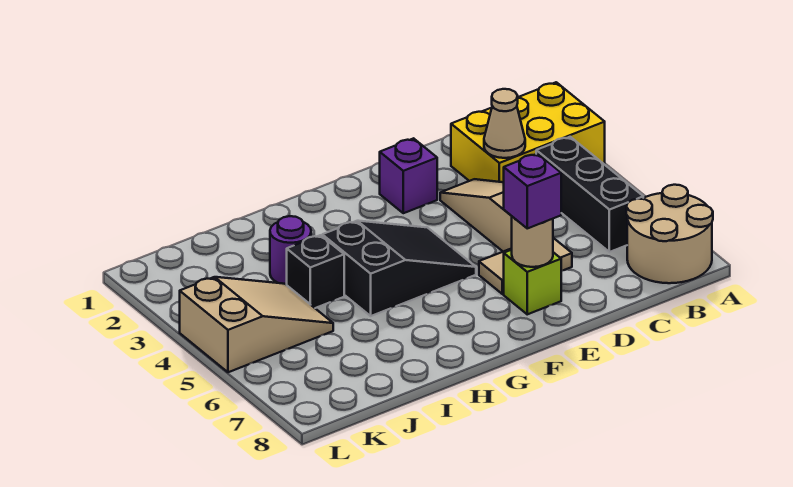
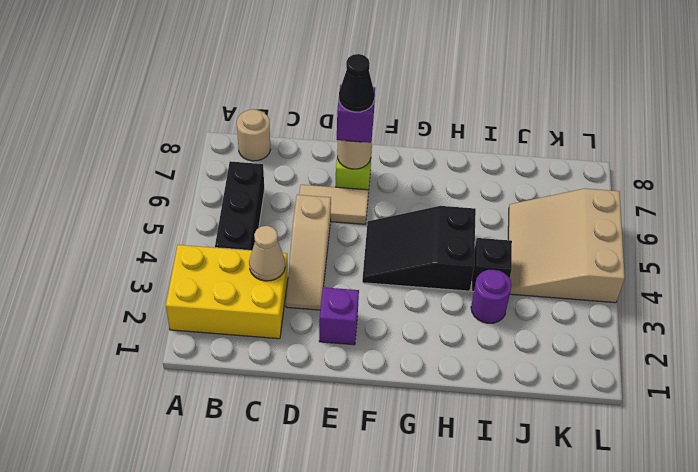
tan round brick A7:B8 level 1 -> tan round brick B8 level 1
none -> black cone E7 level 4
tan slope J4:L5 level 1 top L -> tan slope J4:L6 level 1 top L

